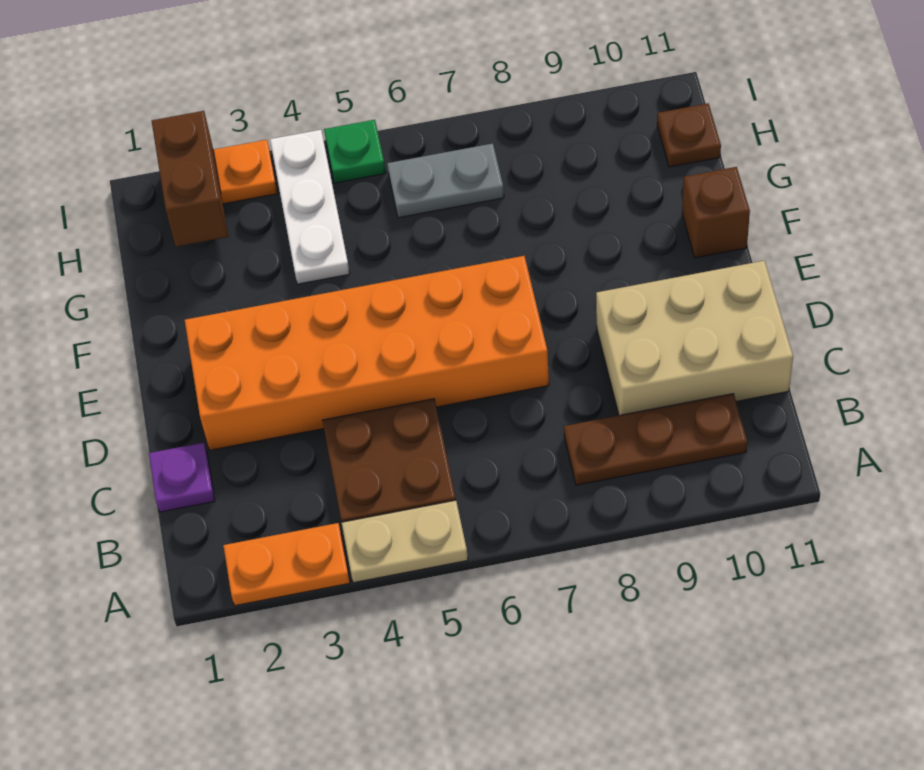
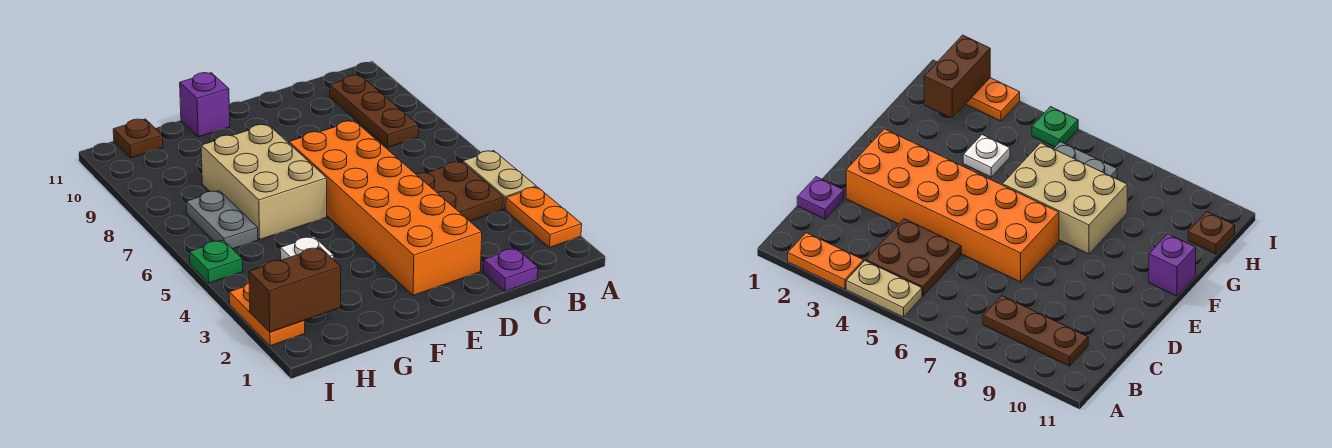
tan brick C9:D11 level 1 -> tan brick F6:G8 level 1
brown brick F11 level 1 -> purple brick F11 level 1
white plate G4:I4 level 1 -> white plate G4 level 1

